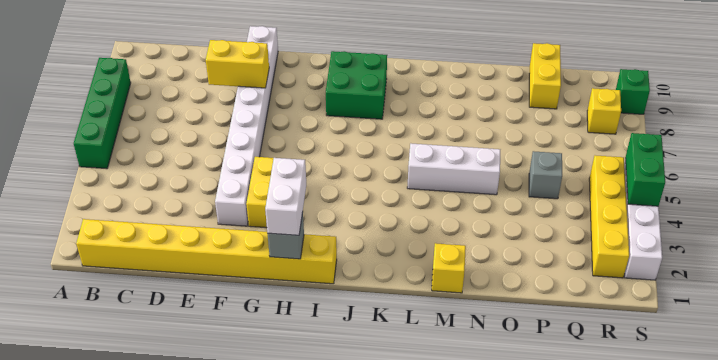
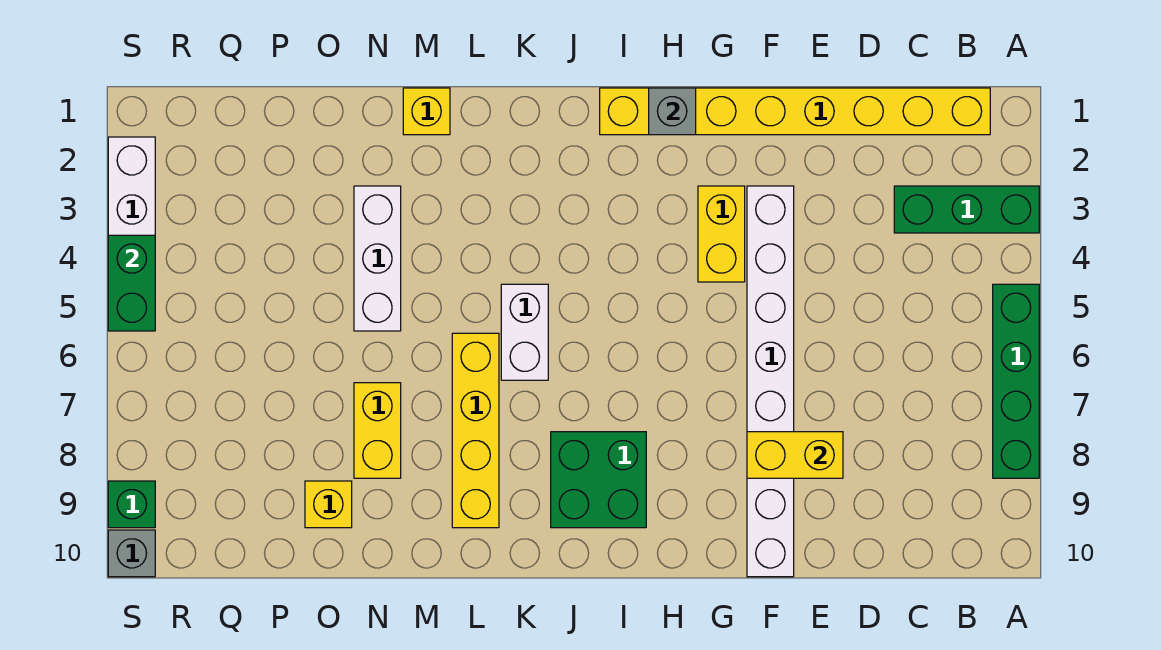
none -> green brick A3:C3 level 1
white brick H1:H2 level 3 -> white brick K5:K6 level 1
white brick L5:N5 level 1 -> white brick N3:N5 level 1
grey brick P5 level 1 -> grey brick S10 level 1
yellow brick P9:P10 level 1 -> yellow brick N7:N8 level 1
yellow brick R2:R5 level 1 -> yellow brick L6:L9 level 1
yellow brick R8 level 1 -> yellow brick O9 level 1

